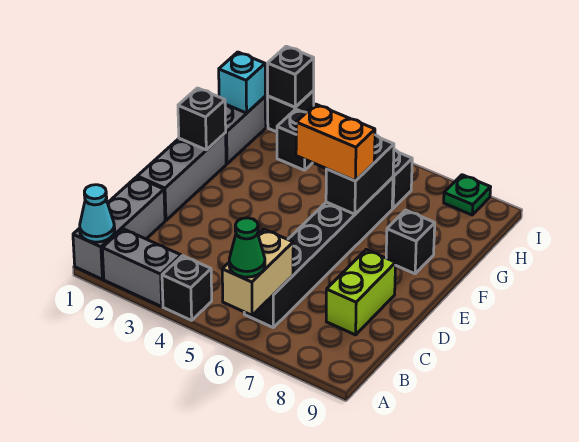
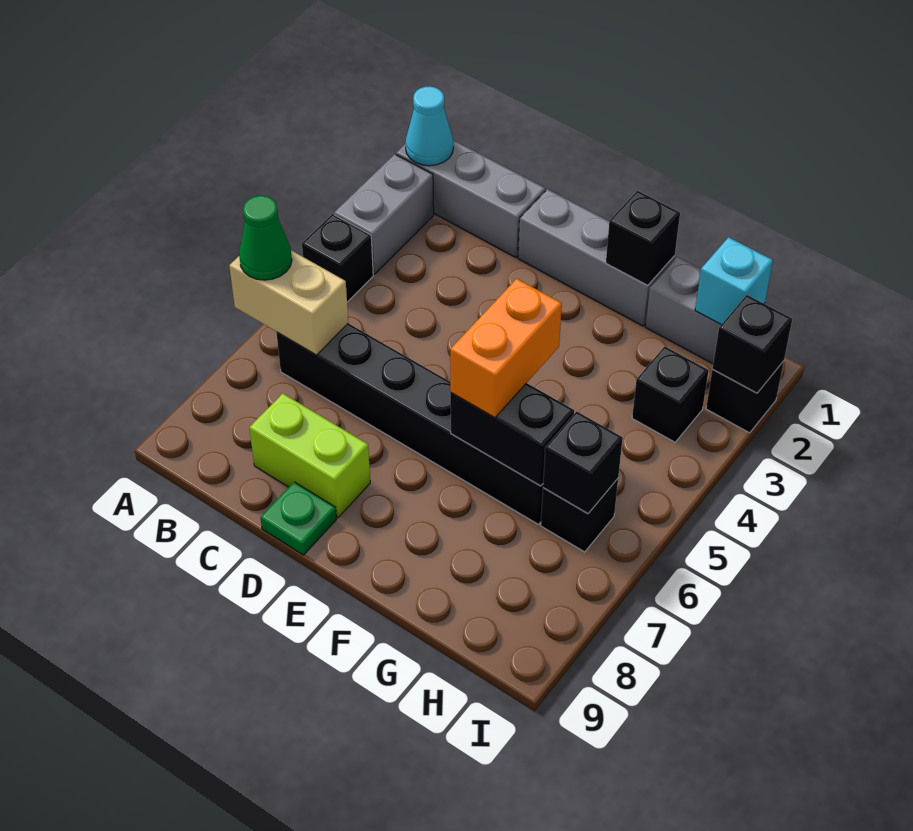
black brick F8 level 1 -> black brick H6 level 2
green plate I8 level 1 -> green plate D9 level 1

